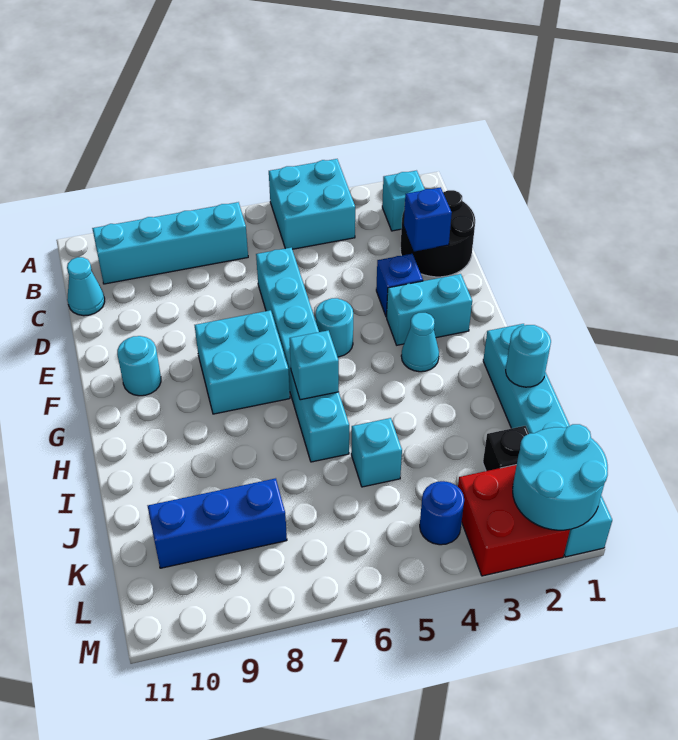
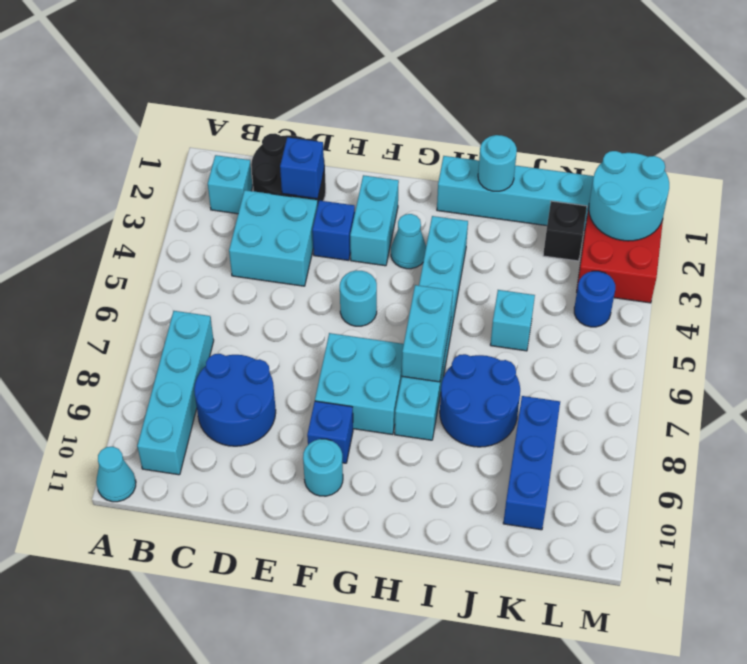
cyan brick A4:B5 level 1 -> cyan brick C3:D4 level 1
none -> blue round brick C8:D9 level 1
cyan cone C11 level 1 -> cyan cone A11 level 1
cyan brick D6:I6 level 1 -> cyan brick H3:H8 level 1
none -> blue brick F9 level 1
cyan brick H6 level 2 -> cyan brick H6:H7 level 2
none -> blue round brick I7:J8 level 1

